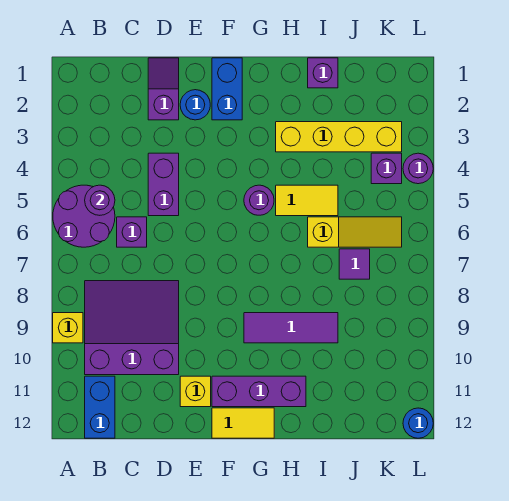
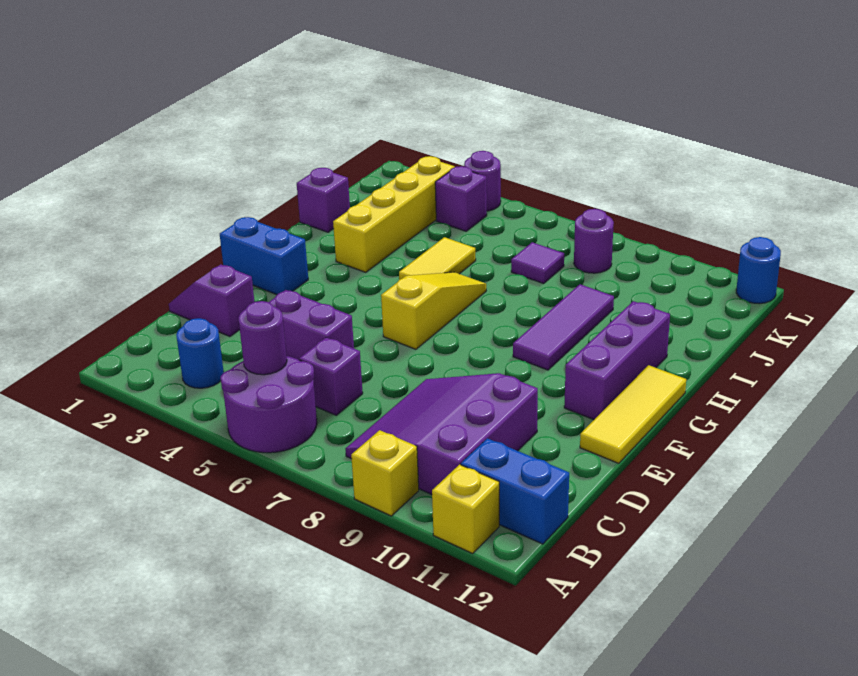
blue round brick E2 level 1 -> blue round brick B3 level 1
yellow brick E11 level 1 -> yellow brick A11 level 1
yellow tile F12:G12 level 1 -> yellow tile E12:G12 level 1
purple round brick G5 level 1 -> purple round brick K8 level 1
yellow slope I6:K6 level 1 top I -> yellow slope F6:H6 level 1 top F

